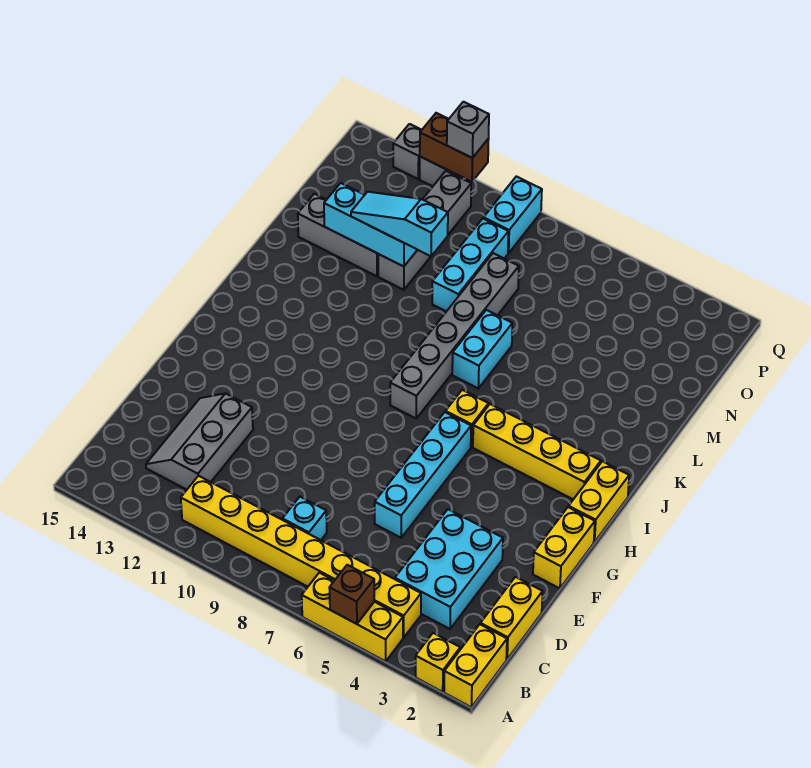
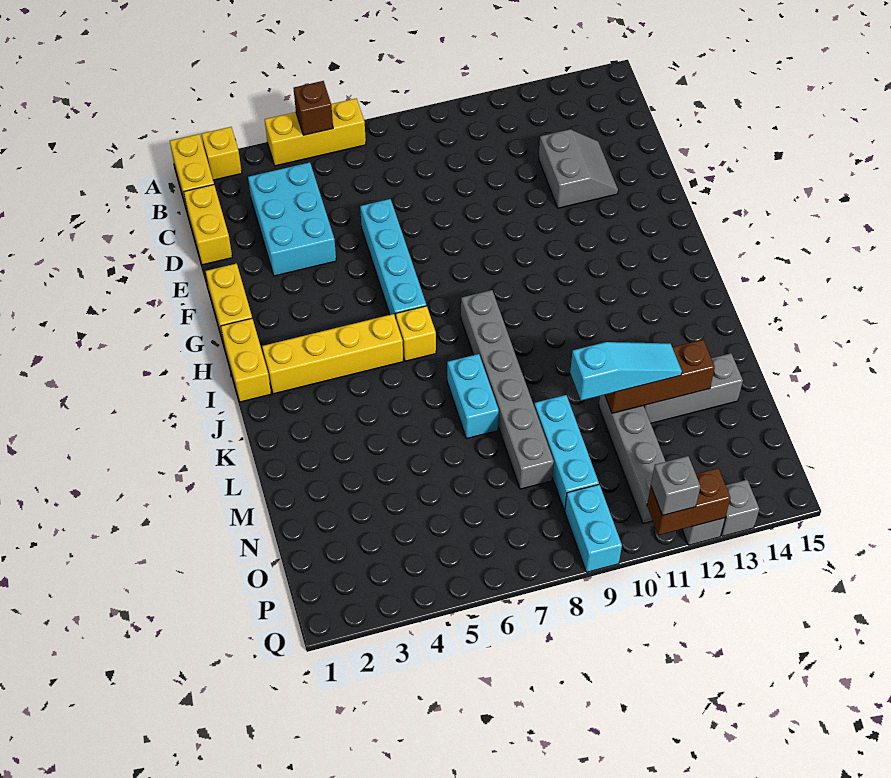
yellow brick B4:B11 level 1 -> none
cyan brick C8 level 1 -> none
grey slope C12:E13 level 1 top 12 -> grey slope D12:E13 level 1 top 12
cyan brick M11:M13 level 2 -> brown brick M11:M13 level 2

